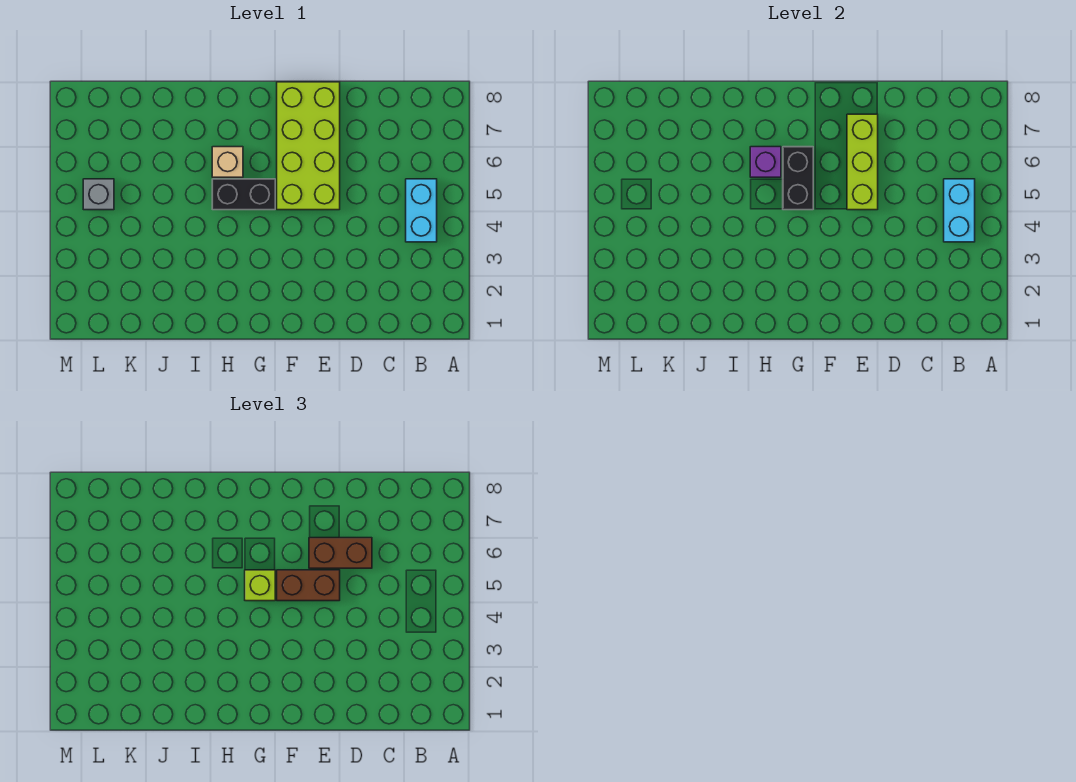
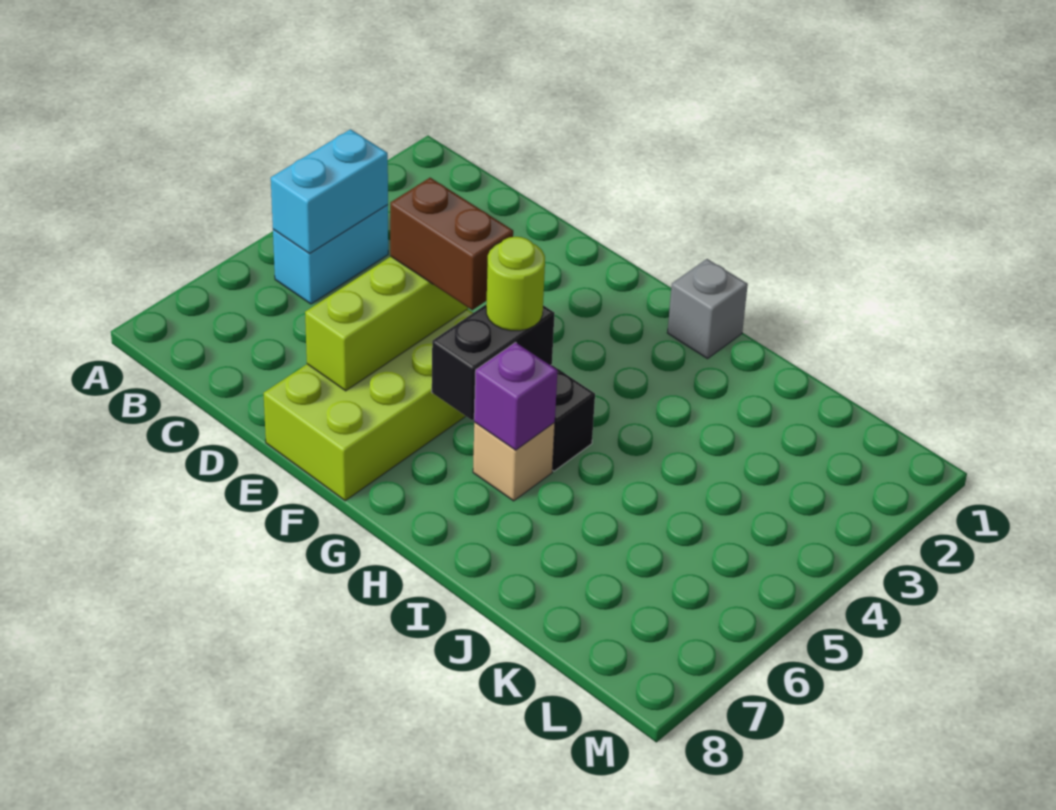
brown brick D6:E6 level 3 -> none
lime brick G5 level 3 -> lime round brick G5 level 3
grey brick L5 level 1 -> grey brick H1 level 1

